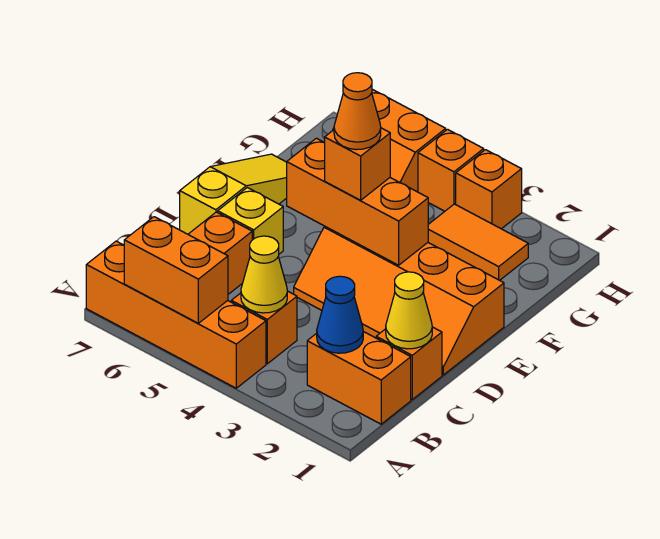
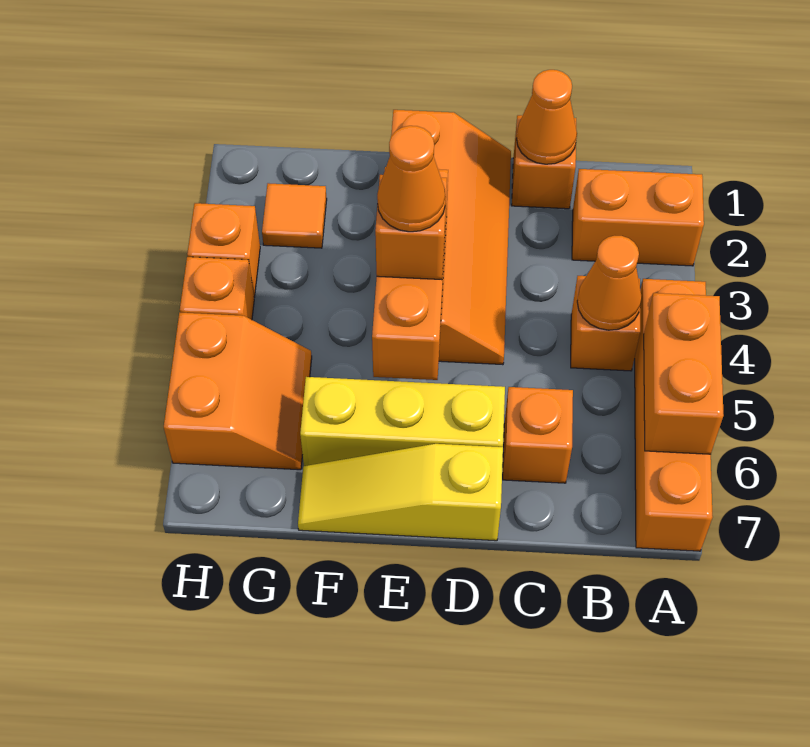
orange brick B1:B2 level 1 -> orange brick A2:B2 level 1
blue cone B2 level 2 -> none
yellow cone B4 level 2 -> orange cone B4 level 2
yellow cone C1 level 2 -> orange cone C1 level 2
yellow brick D6 level 1 -> yellow brick D6:F6 level 1
orange tile G2:G3 level 1 -> orange tile G2 level 1

